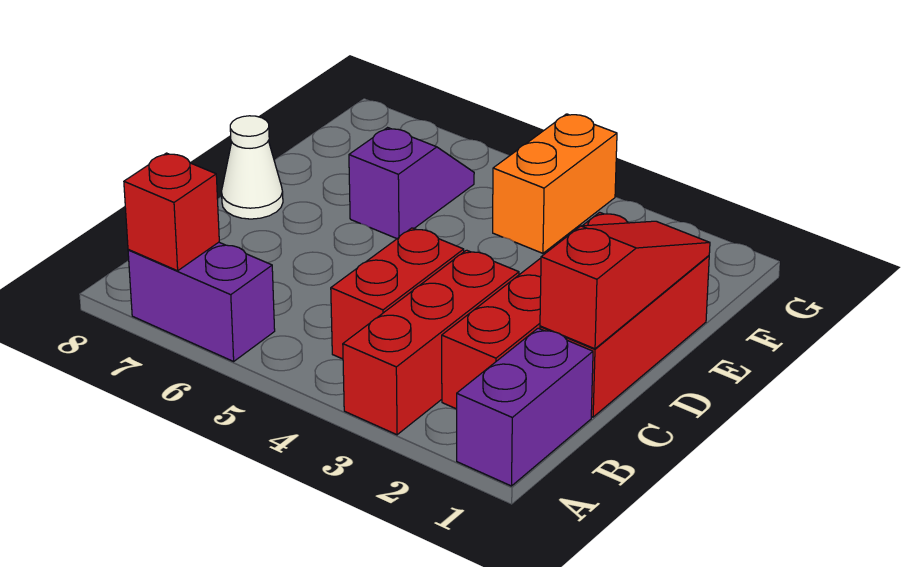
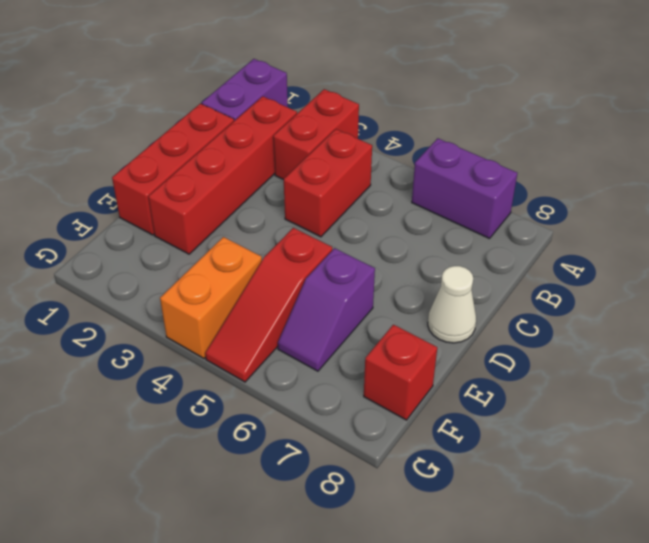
red brick A3:C3 level 1 -> red brick A3:B3 level 1
red brick A7 level 2 -> red brick F8 level 1
red slope C1:E1 level 2 top C -> red slope E5:G5 level 1 top E

